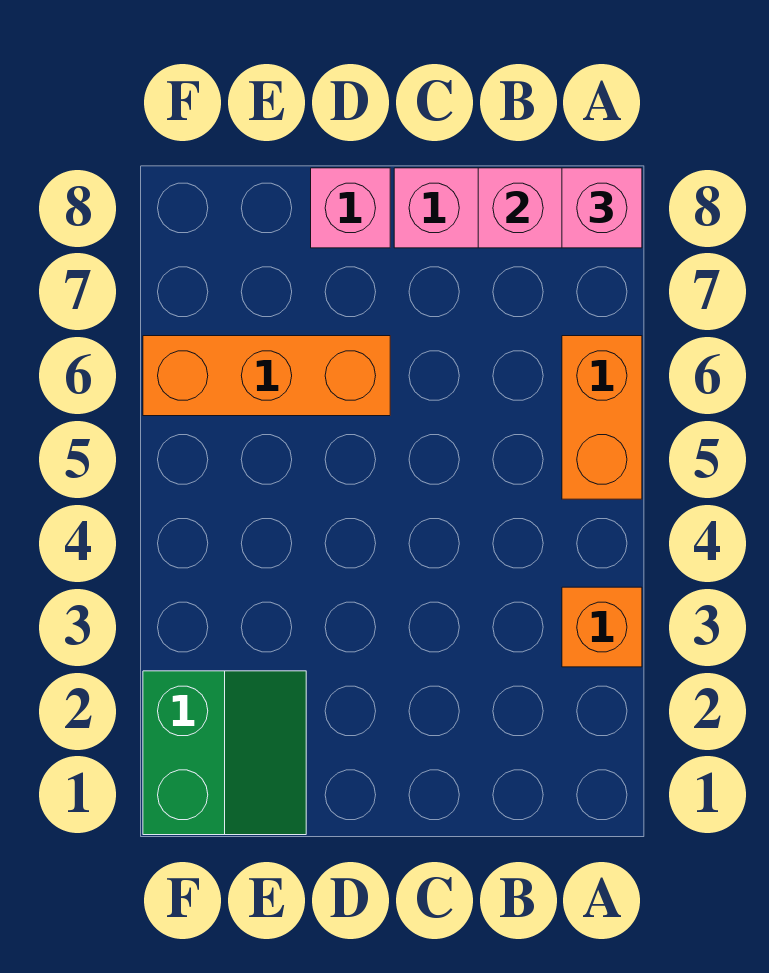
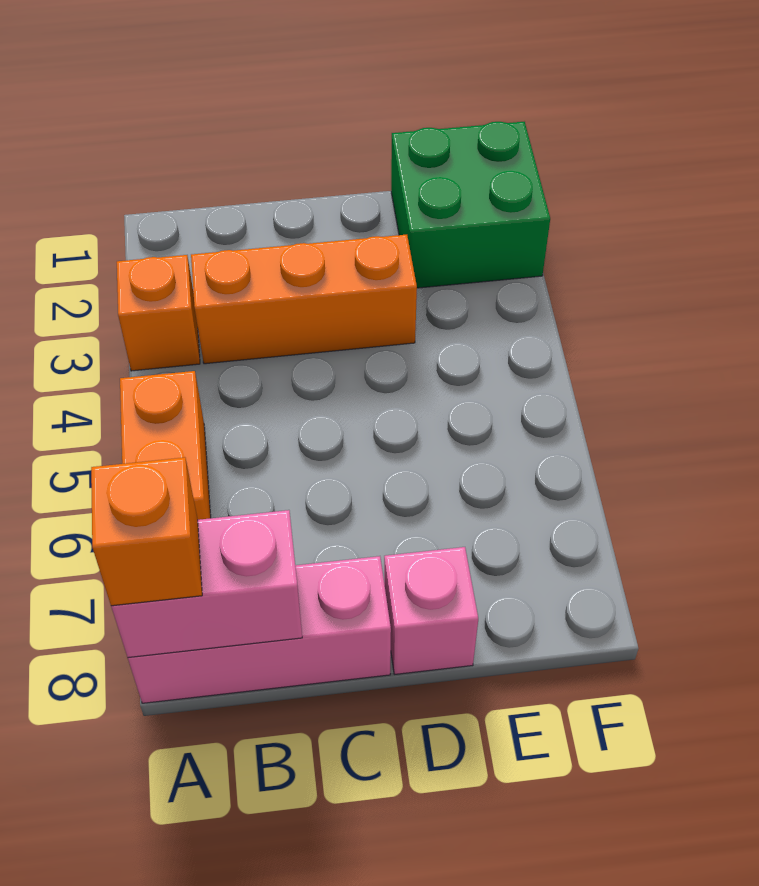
pink brick A8 level 3 -> orange brick A8 level 3
orange brick D6:F6 level 1 -> orange brick B3:D3 level 1
green slope E1:F2 level 1 top F -> green brick E1:F2 level 1

